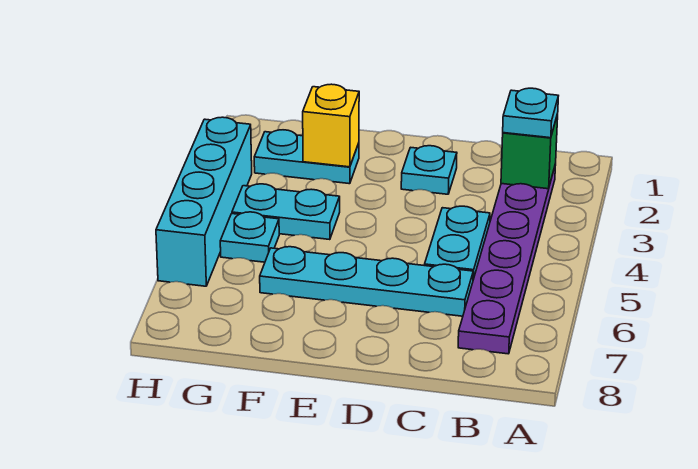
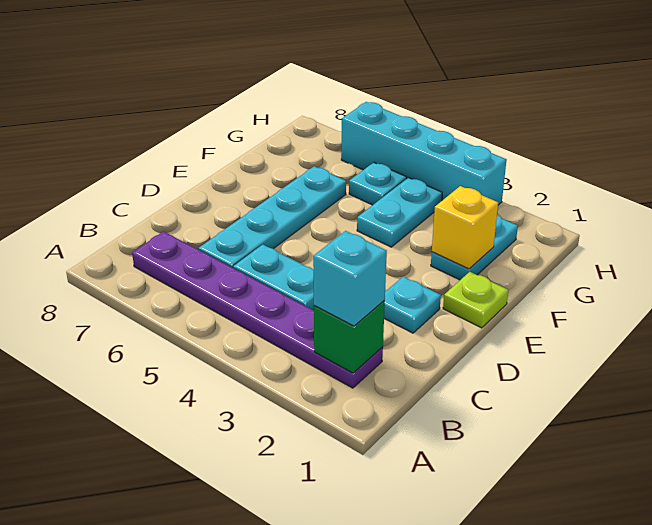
cyan plate B2 level 3 -> cyan brick B2 level 3
none -> lime plate E1 level 1

